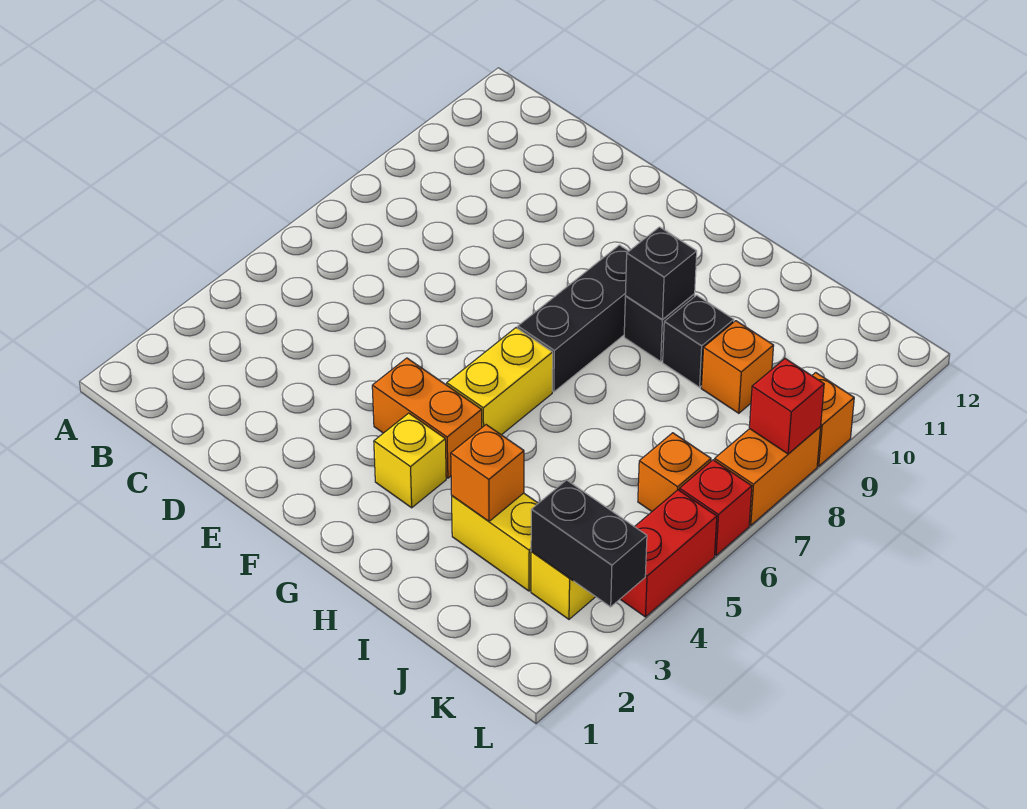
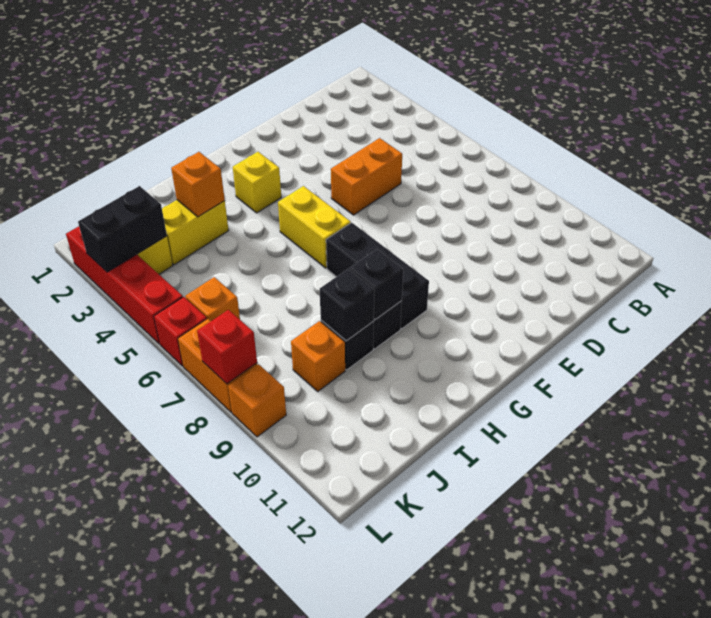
orange brick F4:G4 level 1 -> orange brick D5:E5 level 1
none -> black brick I9 level 2
red brick L4:L5 level 1 -> red brick L2:L5 level 1

